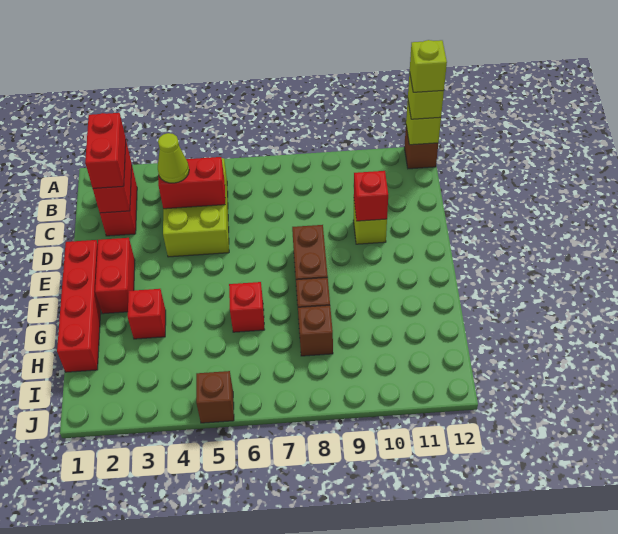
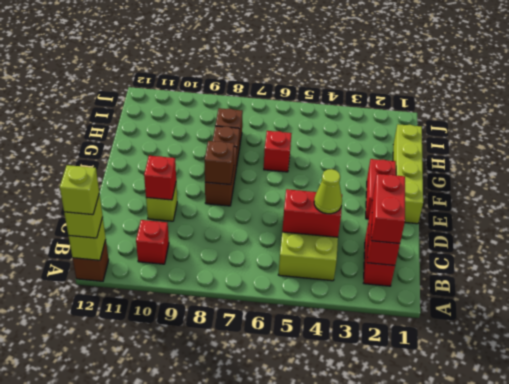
red brick E1:H1 level 1 -> lime brick E1:H1 level 1
red brick G3 level 1 -> red brick B10 level 1
brown brick J5 level 1 -> brown brick E8 level 2

